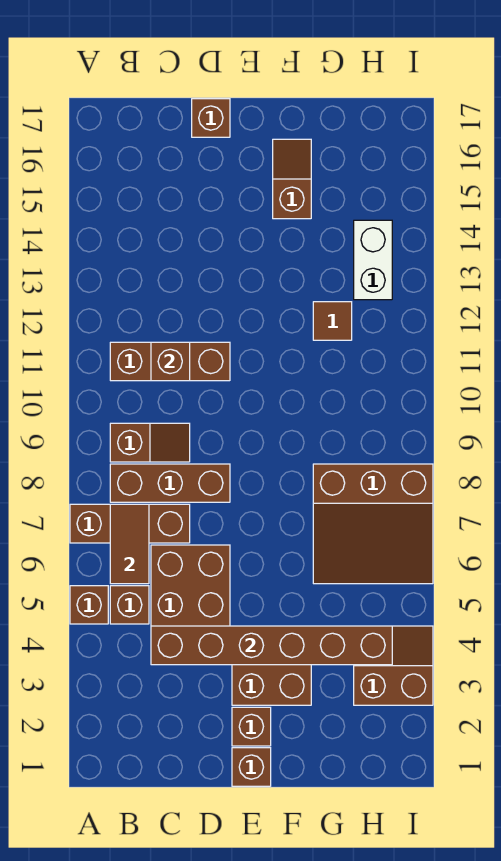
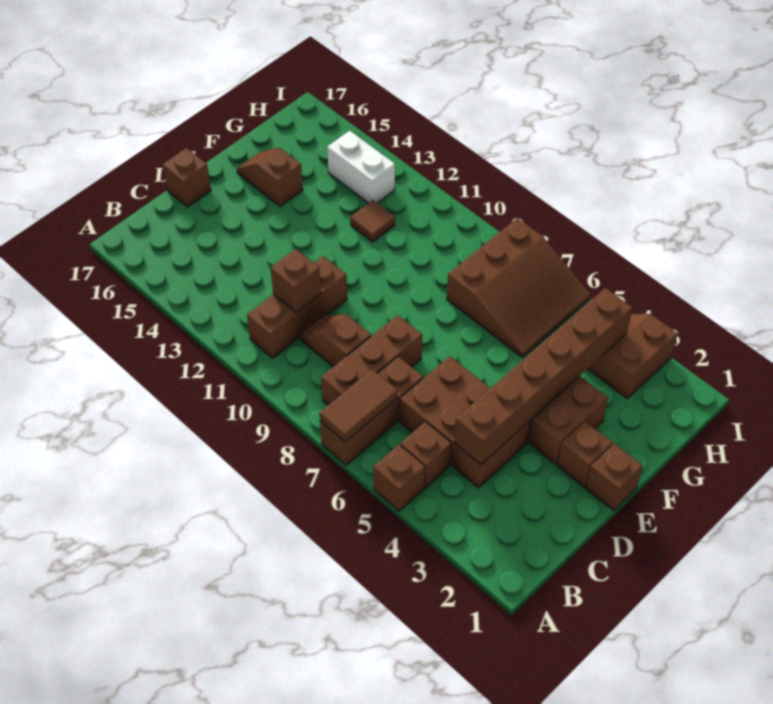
brown tile B6:B7 level 2 -> brown tile A7:B7 level 2
brown slope B9:C9 level 1 top B -> brown slope C9:C10 level 1 top 9

